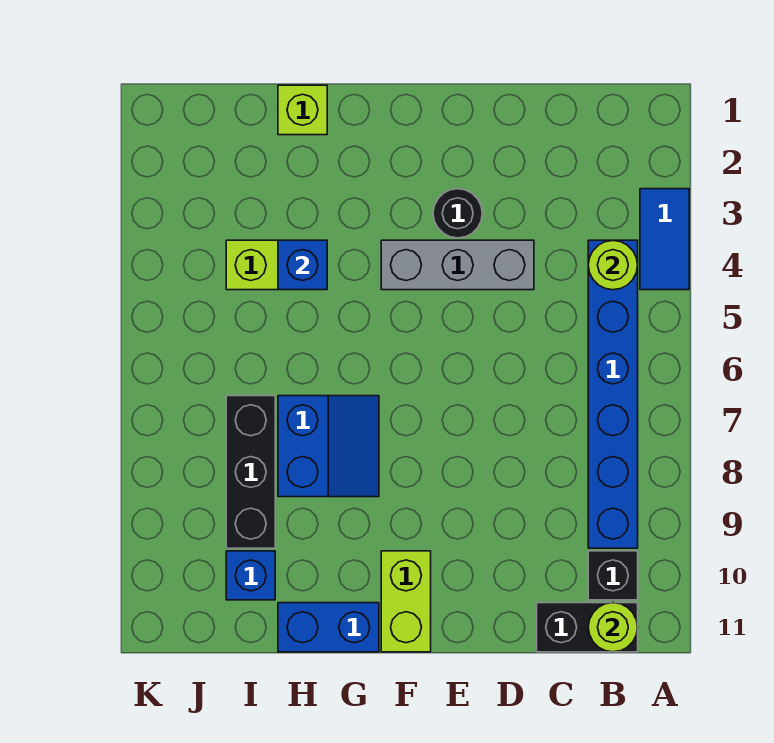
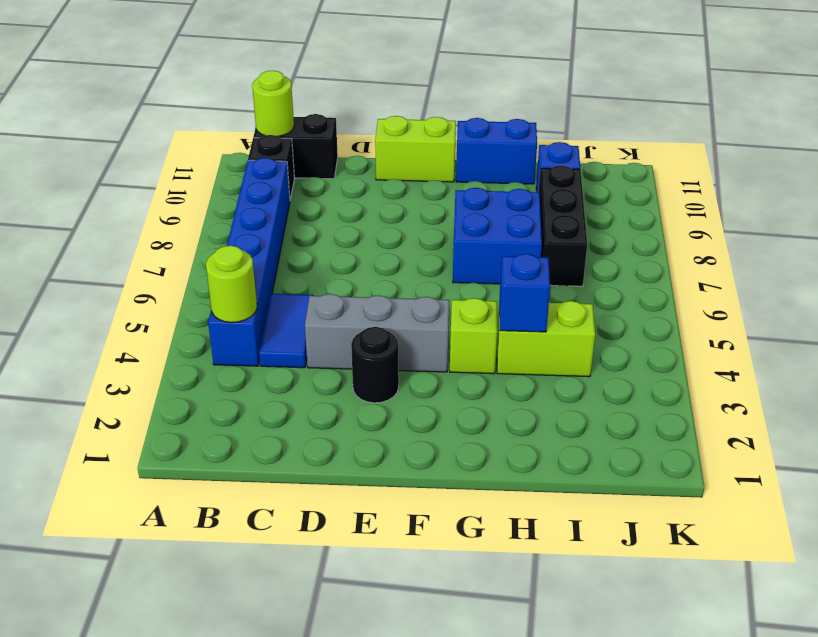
blue tile A3:A4 level 1 -> blue tile C4:C5 level 1
lime brick F10:F11 level 1 -> lime brick E11:F11 level 1
blue slope G7:H8 level 1 top H -> blue brick G7:H8 level 1
lime brick H1 level 1 -> lime brick G4 level 1

